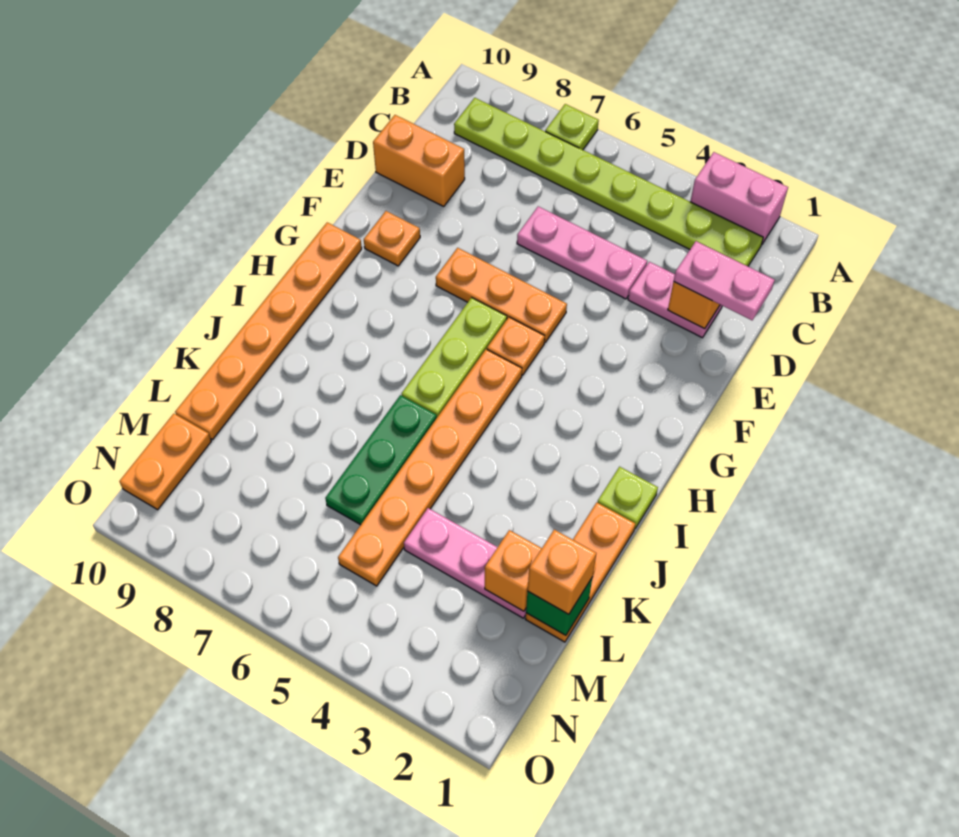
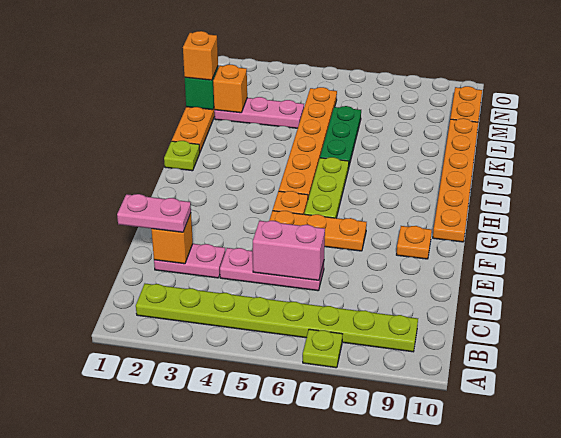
pink brick A2:A3 level 1 -> pink brick D5:D6 level 2
orange brick D9:D10 level 1 -> none

